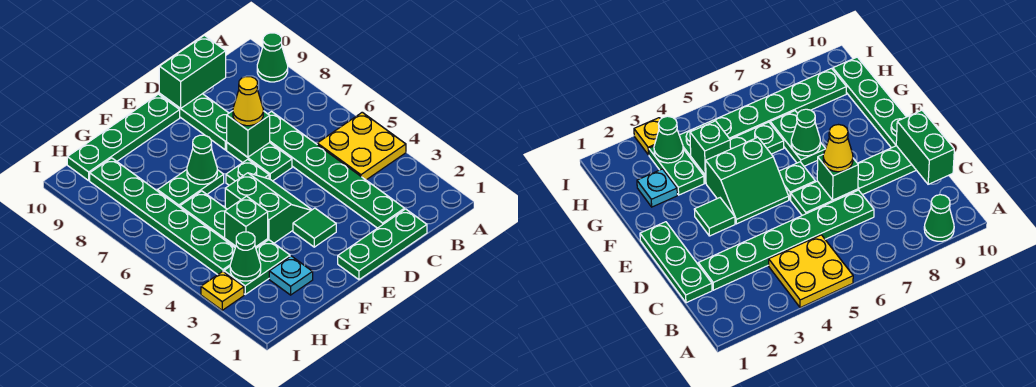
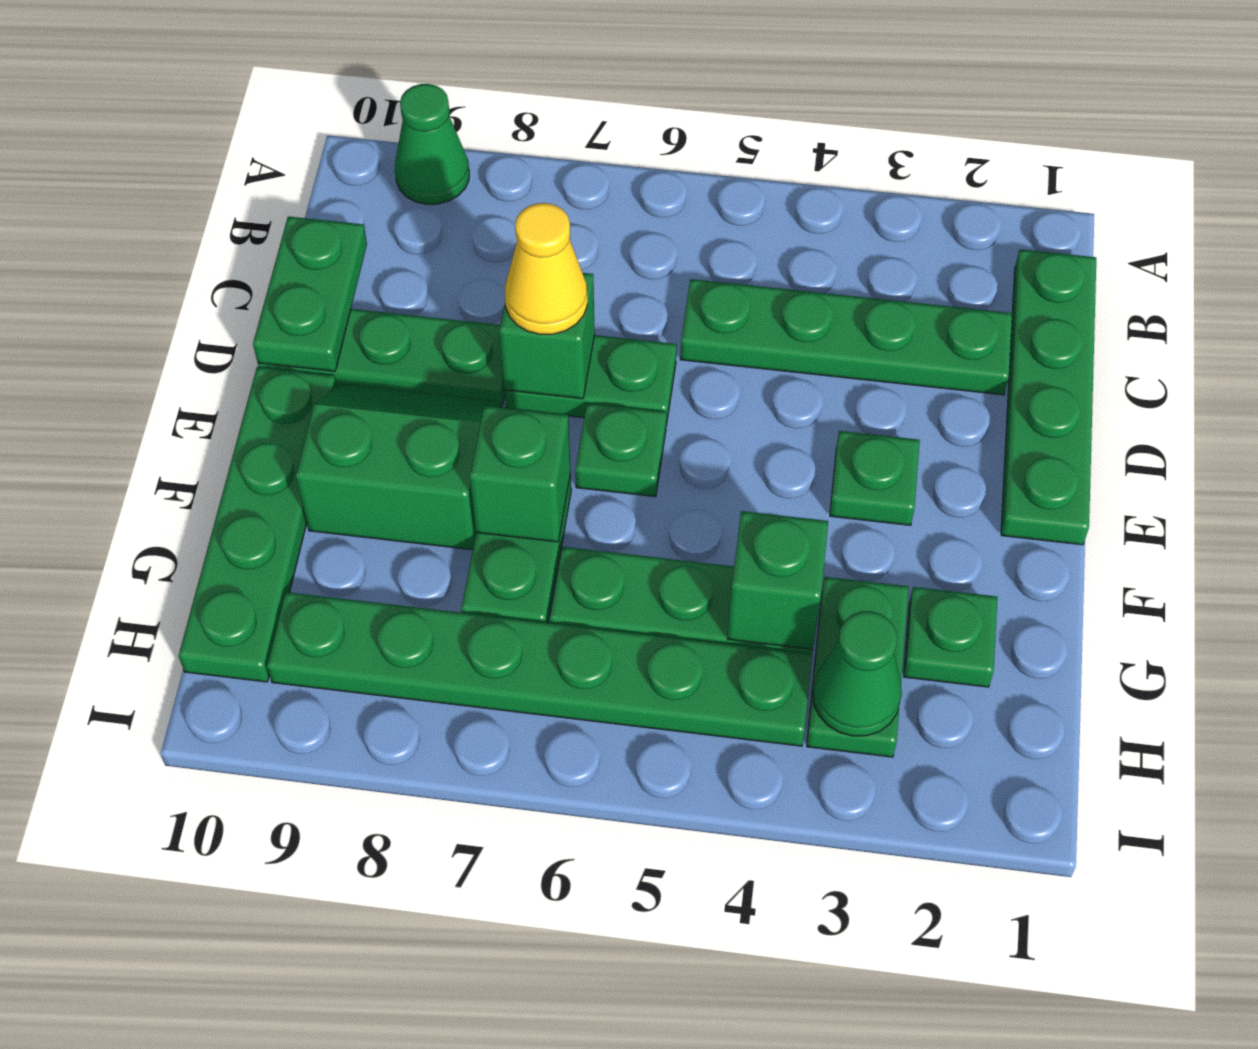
yellow plate A4:B5 level 1 -> none
green plate C1:E1 level 1 -> green plate B1:E1 level 1
green plate C2:C7 level 1 -> green plate C2:C5 level 1
green brick C10:D10 level 2 -> green plate C10:D10 level 2
green tile E3 level 1 -> green plate E3 level 1
green slope E4:F5 level 1 top F -> green slope E8:F9 level 1 top F
green cone F7 level 2 -> green brick F7 level 2
cyan plate G2 level 1 -> green plate G2 level 1
yellow plate I3 level 1 -> none

